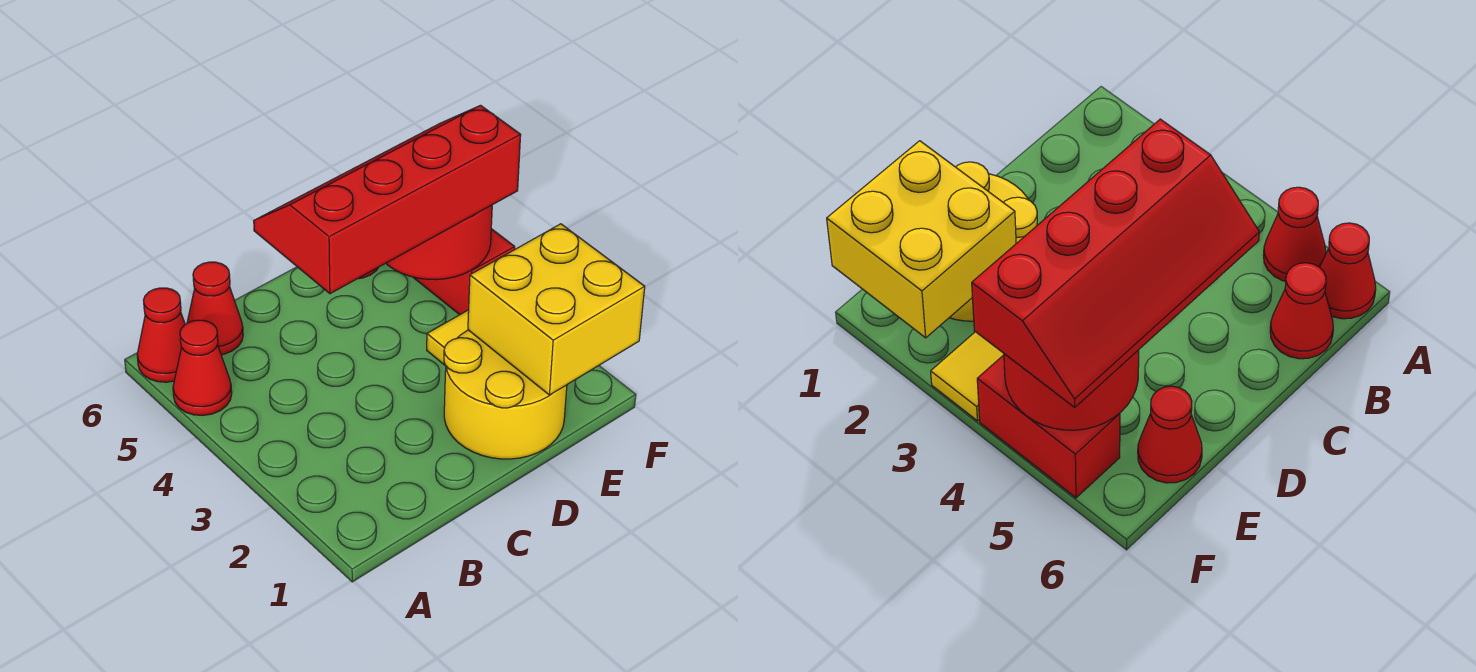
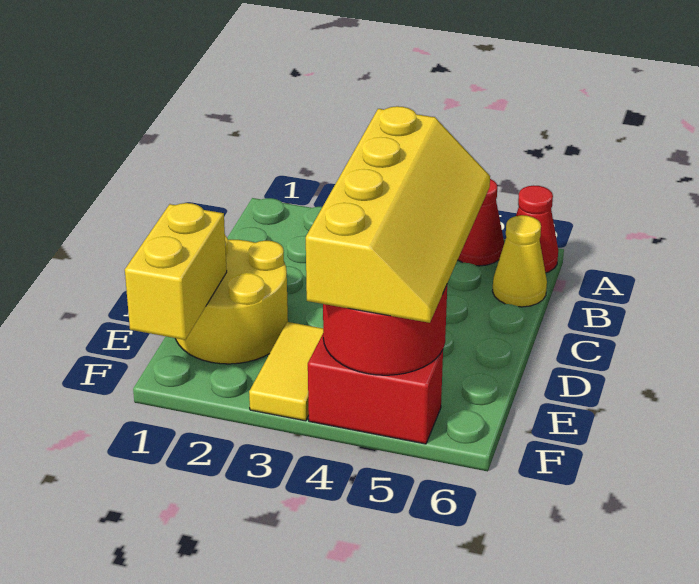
red cone B6 level 1 -> yellow cone B6 level 1
red slope C4:F5 level 3 top 4 -> yellow slope C4:F5 level 3 top 4
yellow brick E1:F2 level 2 -> yellow brick E1:F1 level 2
red cone E6 level 1 -> none

